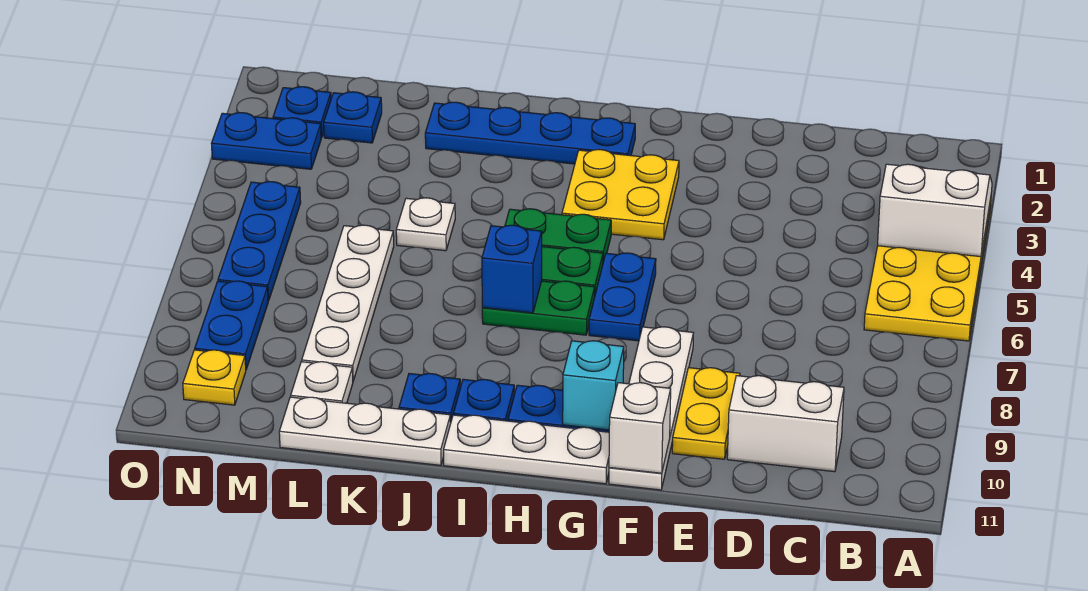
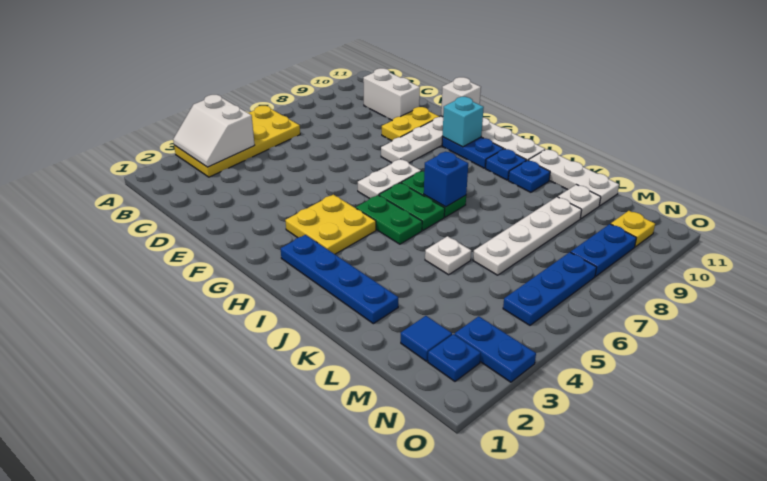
blue plate G6:G7 level 1 -> white plate G6:G7 level 1
blue plate M2 level 1 -> blue tile M2 level 1

